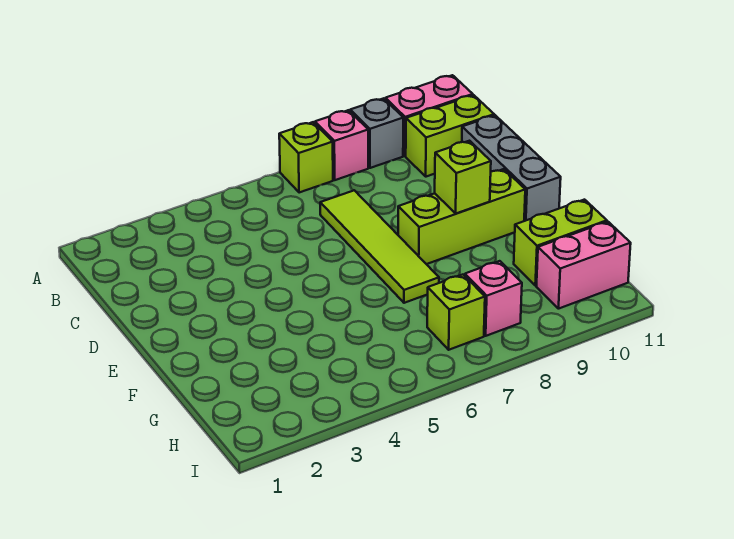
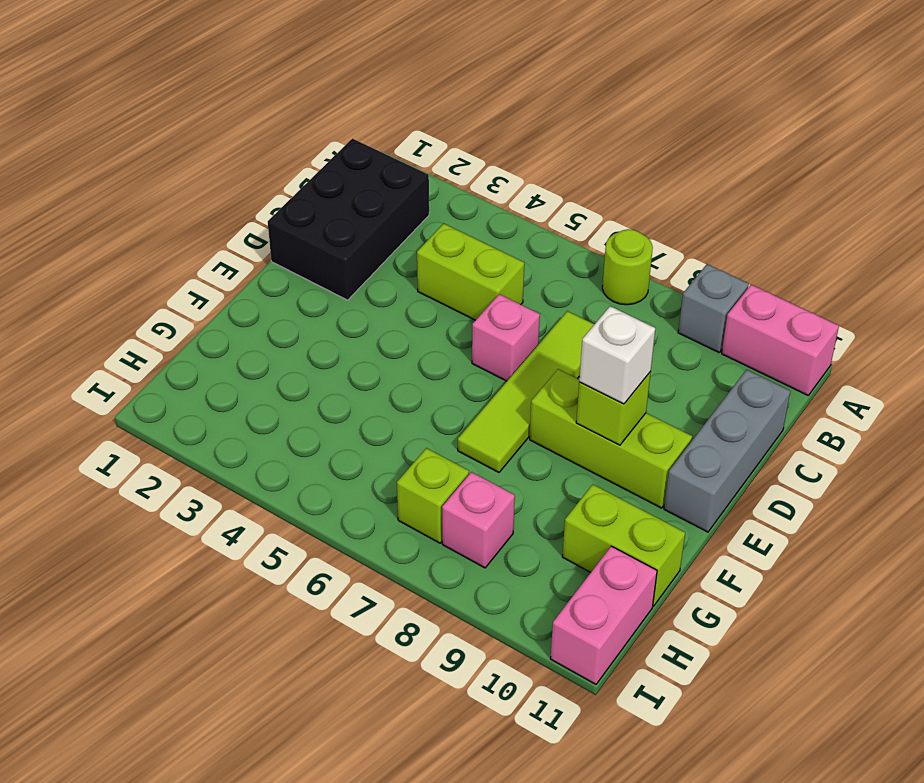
lime brick A7 level 1 -> lime round brick A7 level 1
pink brick A8 level 1 -> pink brick D6 level 1
none -> black brick B1:D2 level 1
lime brick B10:B11 level 1 -> lime brick C4:C5 level 1
none -> white brick E9 level 3
pink brick H10:H11 level 1 -> pink brick H11:I11 level 1

